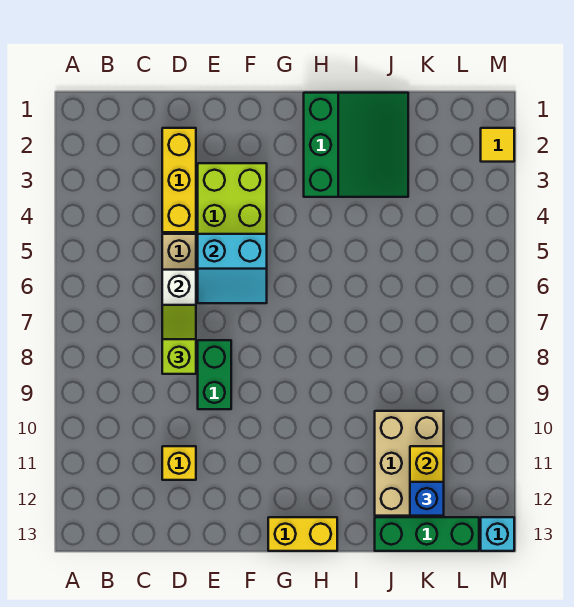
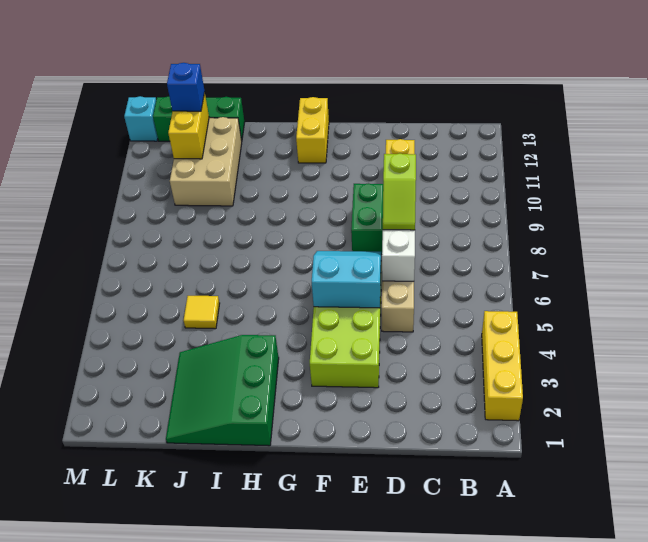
yellow brick D2:D4 level 1 -> yellow brick A2:A4 level 1
yellow brick G13:H13 level 1 -> yellow brick G12:G13 level 1
yellow tile M2 level 1 -> yellow tile J5 level 1

